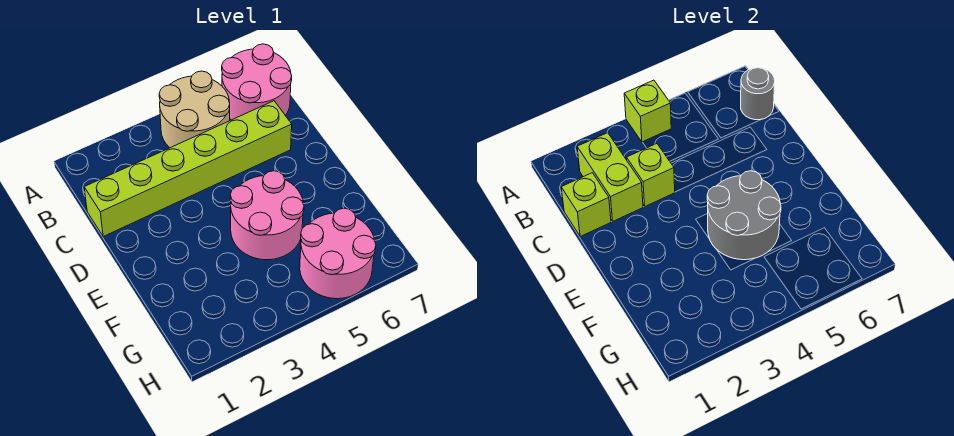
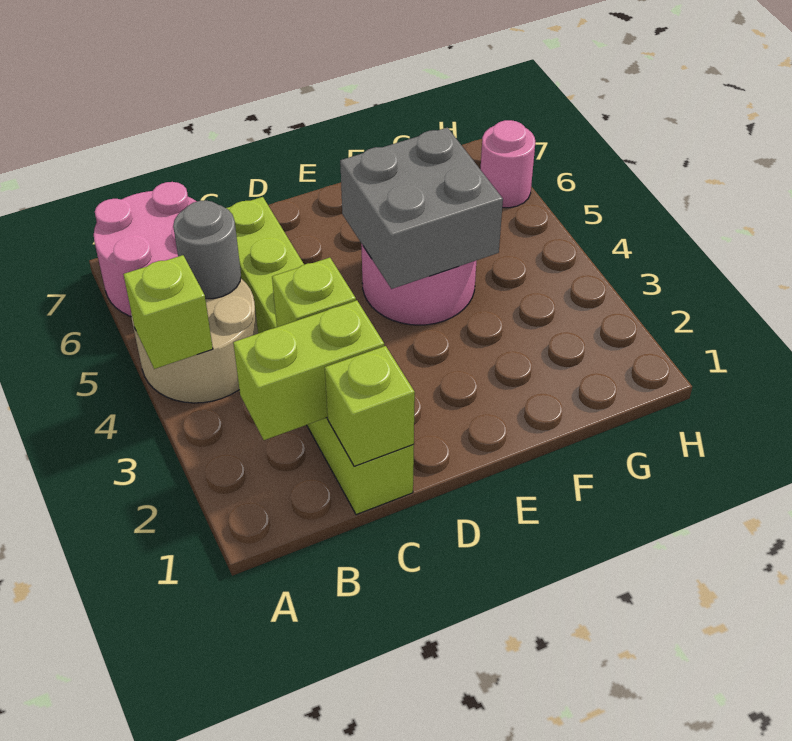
grey round brick B7 level 2 -> grey round brick B5 level 2
grey round brick E4:F5 level 2 -> grey brick E4:F5 level 2
pink round brick G5:H6 level 1 -> pink round brick H6 level 1

